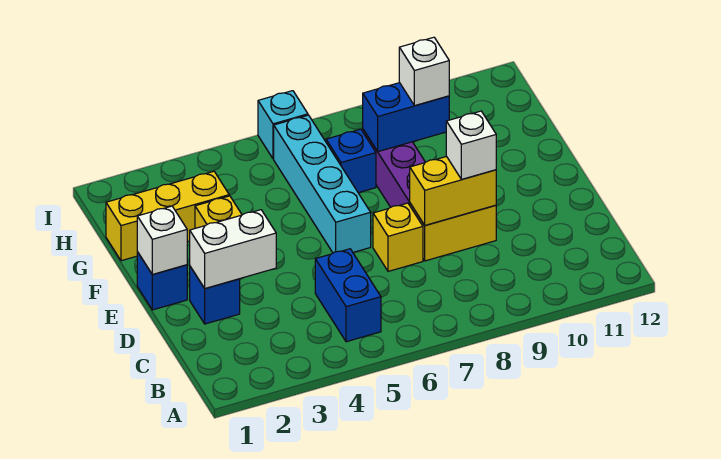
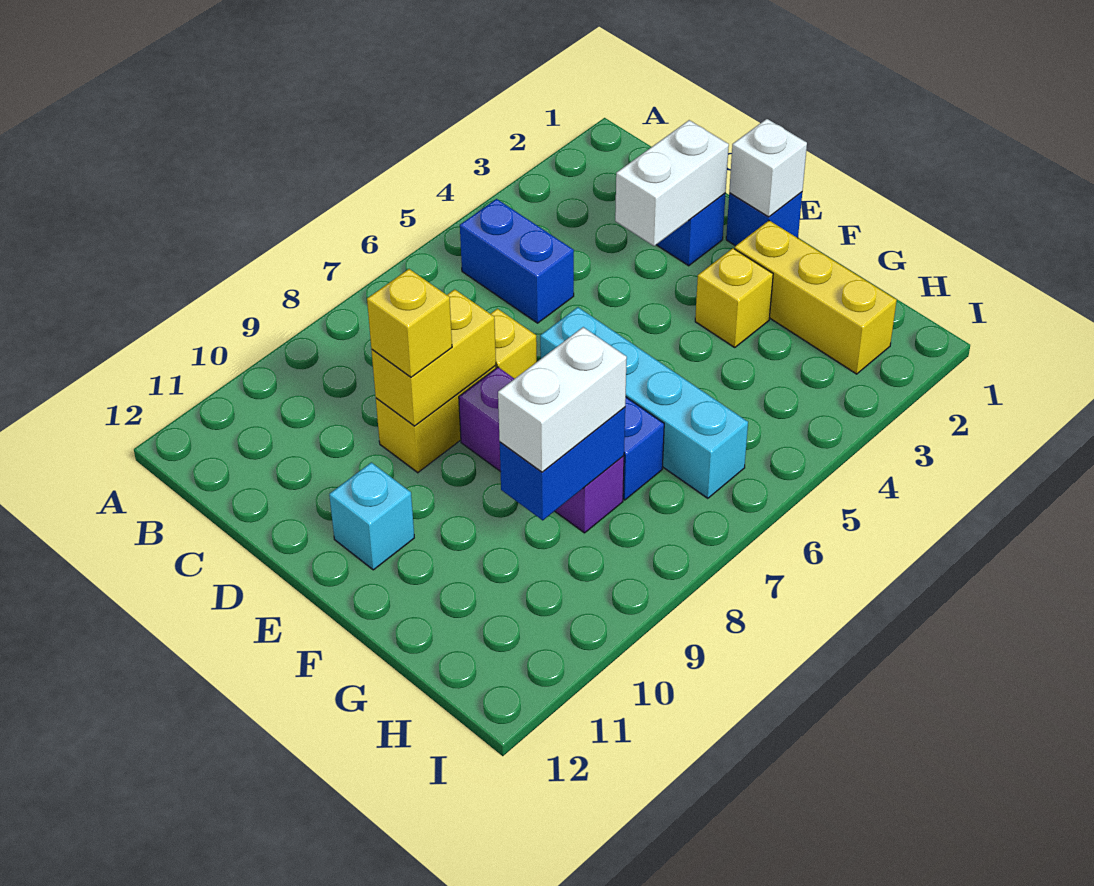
white brick D9 level 3 -> yellow brick D9 level 3
yellow brick G1:G3 level 1 -> yellow brick F2:H2 level 1
white brick G9 level 3 -> white brick G8:G9 level 3
cyan brick I6 level 1 -> cyan brick E11 level 1

